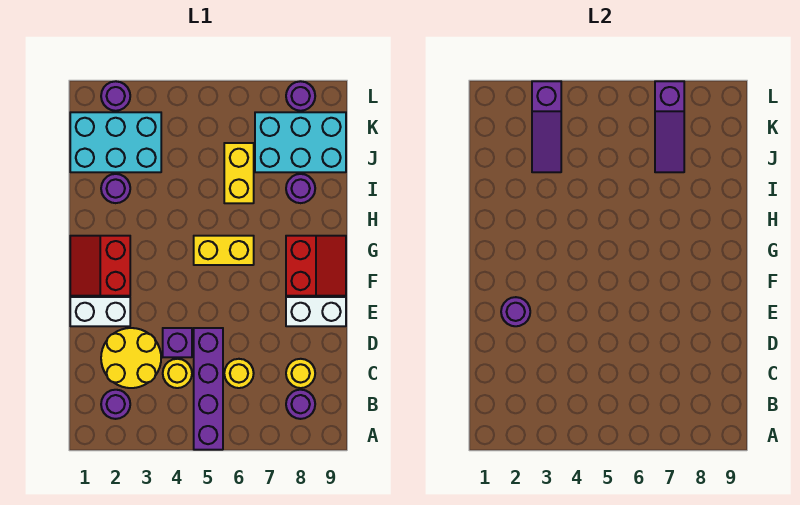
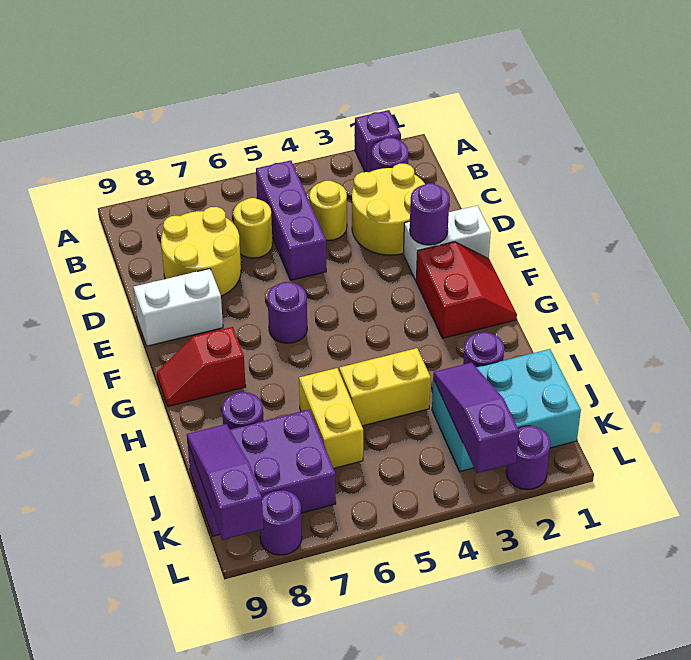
purple brick A5:D5 level 1 -> purple brick B5:D5 level 1
purple round brick B8 level 1 -> purple round brick F6 level 1
yellow round brick C8 level 1 -> yellow round brick C7:D8 level 1
purple brick D4 level 1 -> purple brick A2 level 1
red slope F8:G9 level 1 top 8 -> red slope G8:G9 level 1 top 8
yellow brick G5:G6 level 1 -> yellow brick I4:I5 level 1
cyan brick J7:K9 level 1 -> purple brick J7:K9 level 1
purple slope J7:L7 level 2 top L -> purple slope J9:L9 level 2 top L

